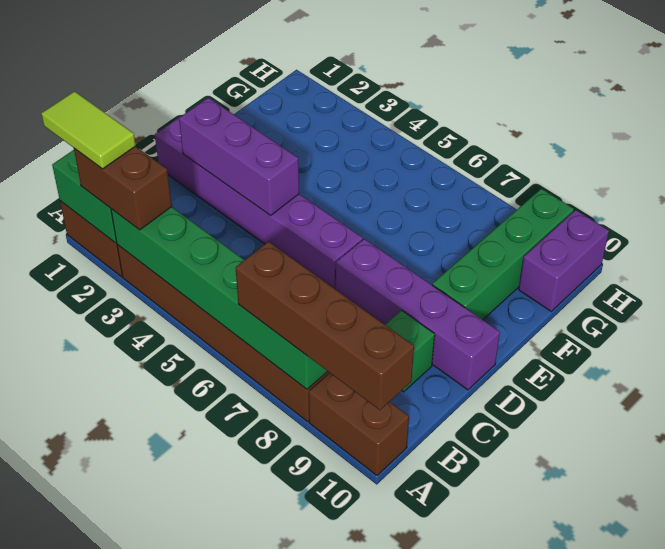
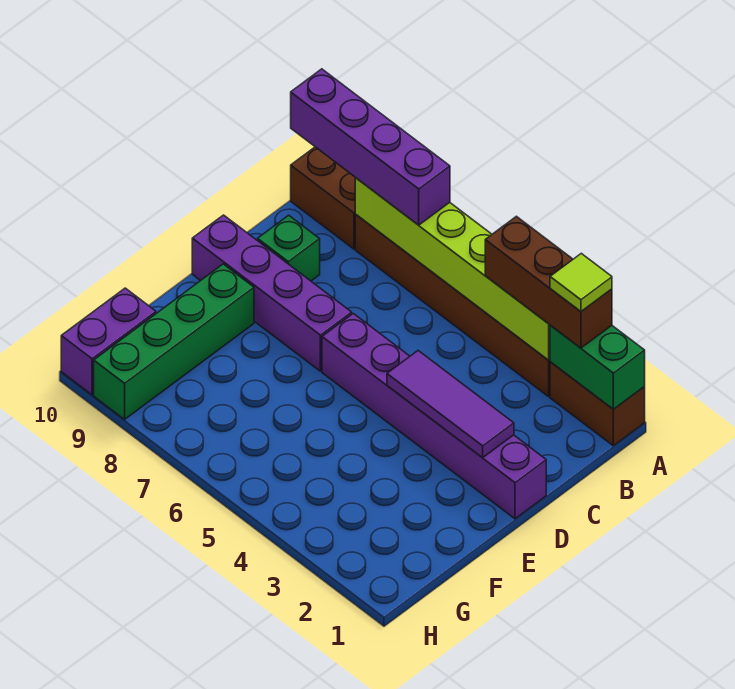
lime tile A1:A2 level 4 -> lime tile A2 level 4
brown brick A2:A3 level 3 -> brown brick A2:A4 level 3
green brick A3:A8 level 2 -> lime brick A3:A8 level 2
brown brick A7:A10 level 3 -> purple brick A7:A10 level 3
purple brick D2:D4 level 2 -> purple tile D2:D4 level 2

